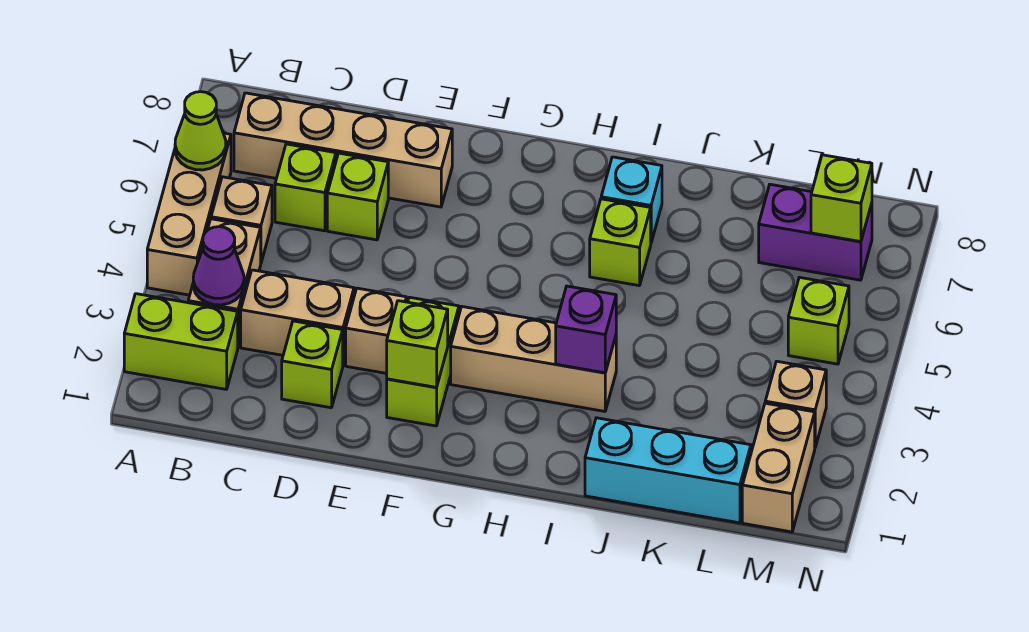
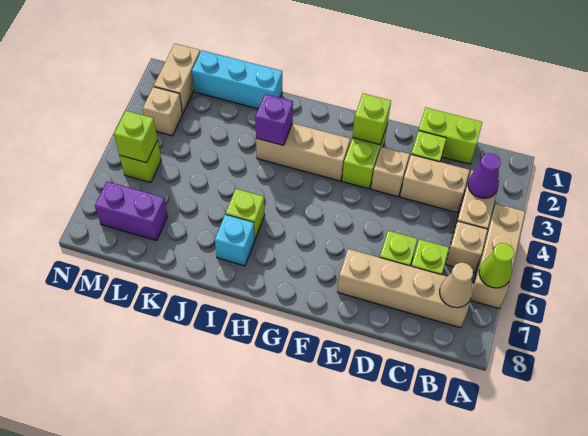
lime brick A2:B2 level 1 -> lime brick C1:D1 level 1
none -> tan cone B7 level 2
lime brick M7 level 2 -> lime brick M5 level 2

